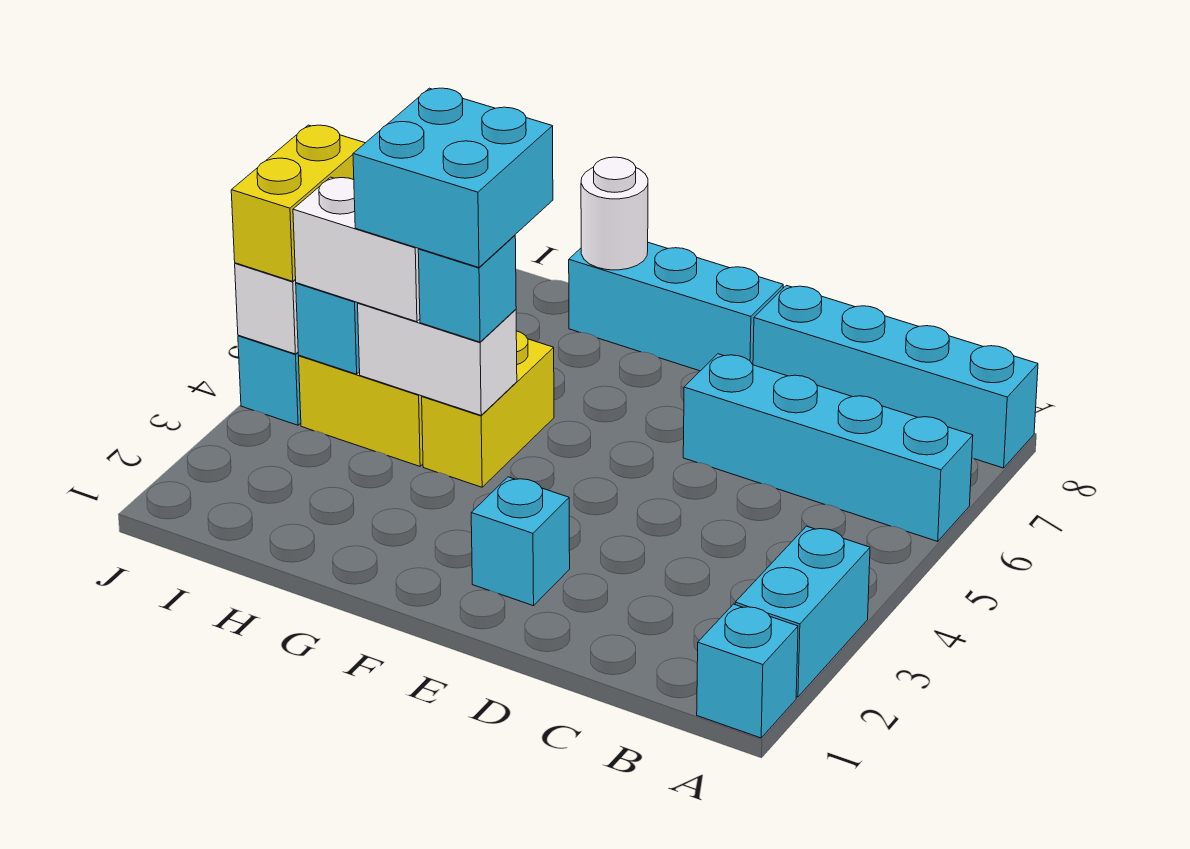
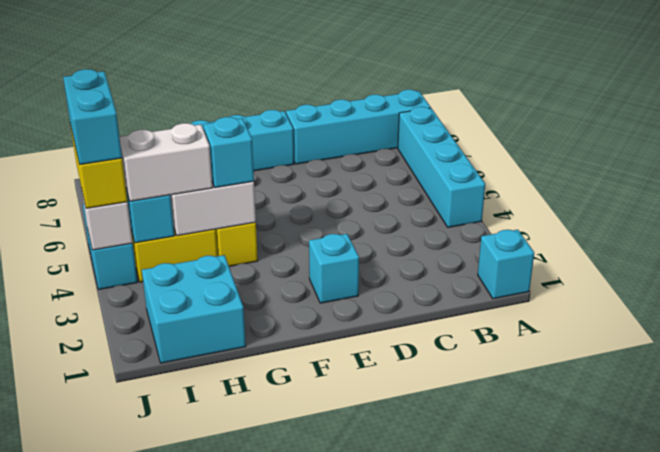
cyan brick A2:A3 level 1 -> cyan brick J4:J5 level 4
cyan brick A6:D6 level 1 -> cyan brick A4:A7 level 1
cyan brick G4:H5 level 4 -> cyan brick H1:I2 level 1
white round brick G8 level 2 -> none

